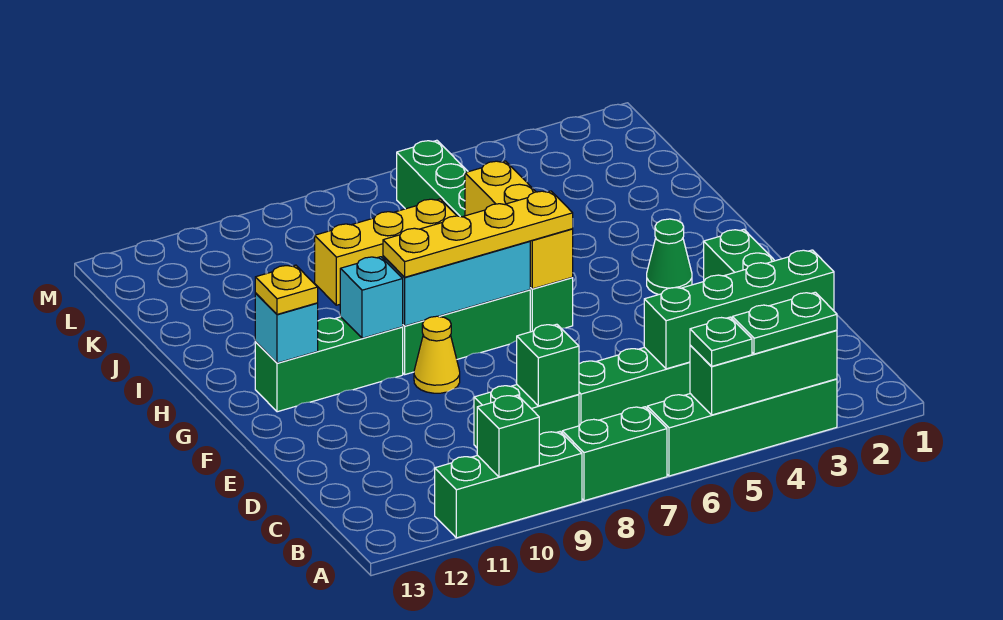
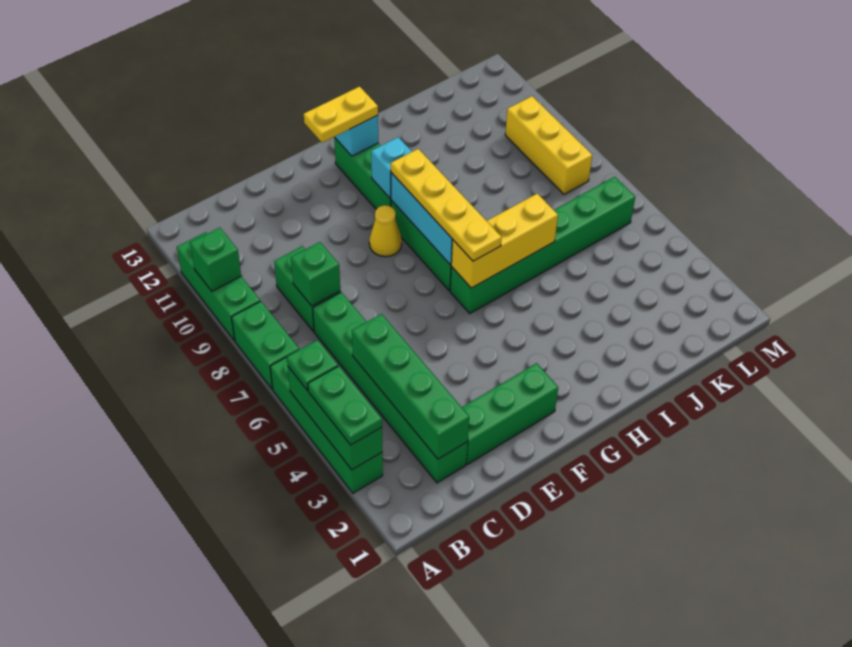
green cone G3 level 1 -> none
yellow plate G12 level 3 -> yellow plate F12:G12 level 3
yellow brick J7:J9 level 1 -> yellow brick L8:L10 level 1

